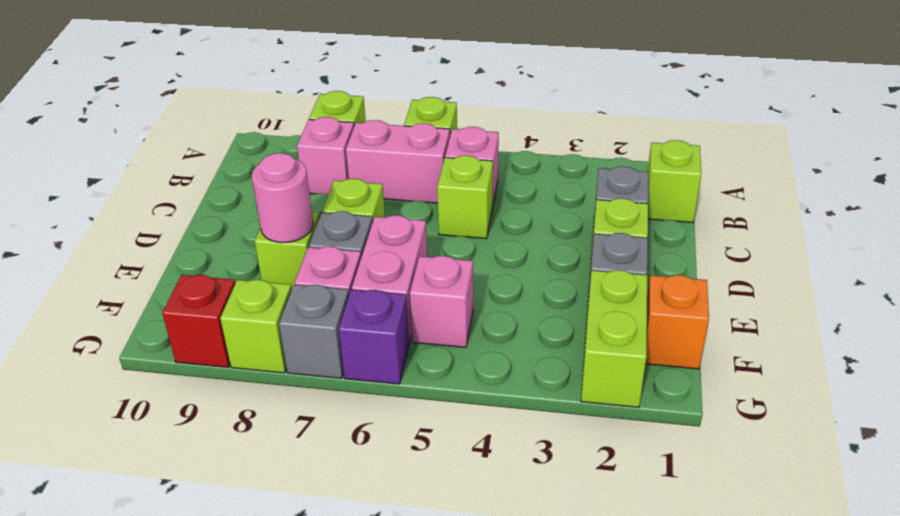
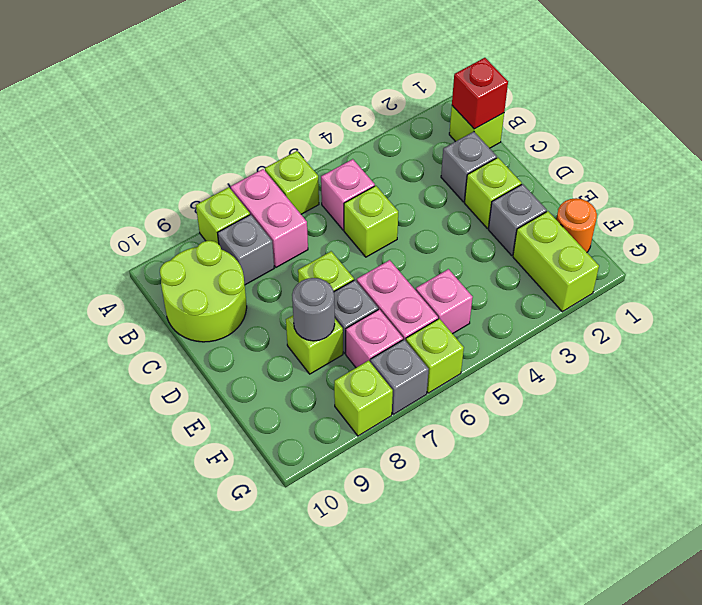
pink brick B6:B7 level 1 -> pink brick A7:B7 level 1
pink brick B8 level 1 -> grey brick B8 level 1
none -> lime round brick B9:C10 level 1
pink round brick E8 level 2 -> grey round brick E8 level 2
orange brick F1 level 1 -> orange round brick F1 level 1
purple brick G6 level 1 -> lime brick G6 level 1
red brick G9 level 1 -> red brick B1 level 2

